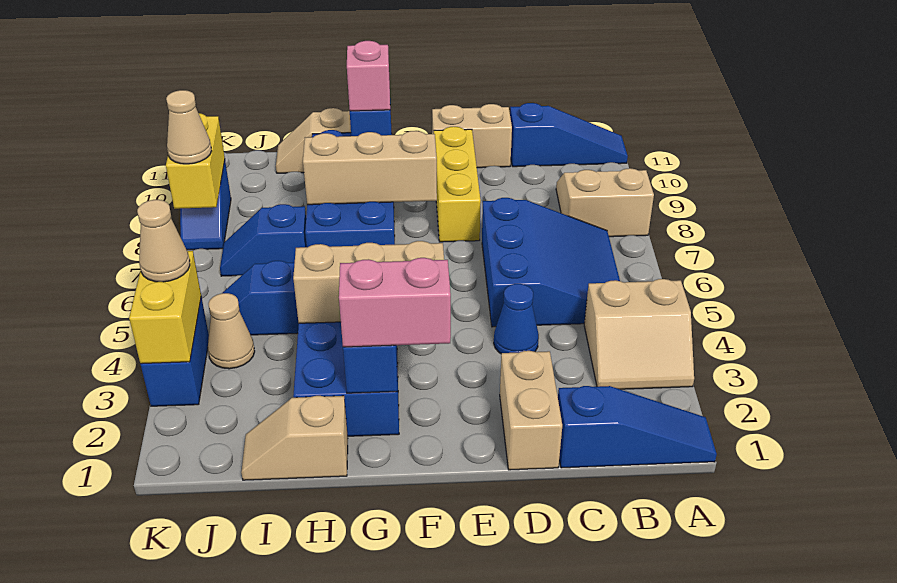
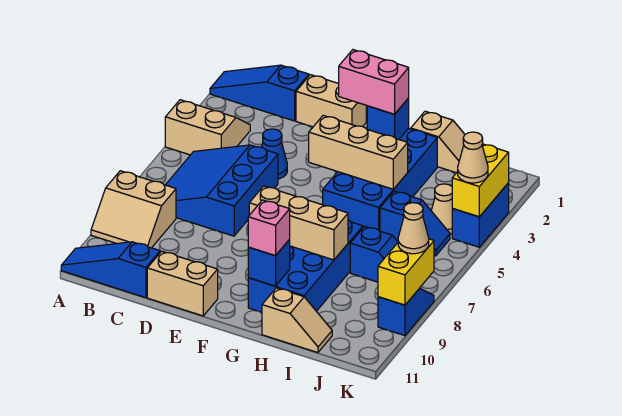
tan brick D1:D2 level 1 -> tan brick D1:E1 level 1
yellow brick E8:E10 level 1 -> none

